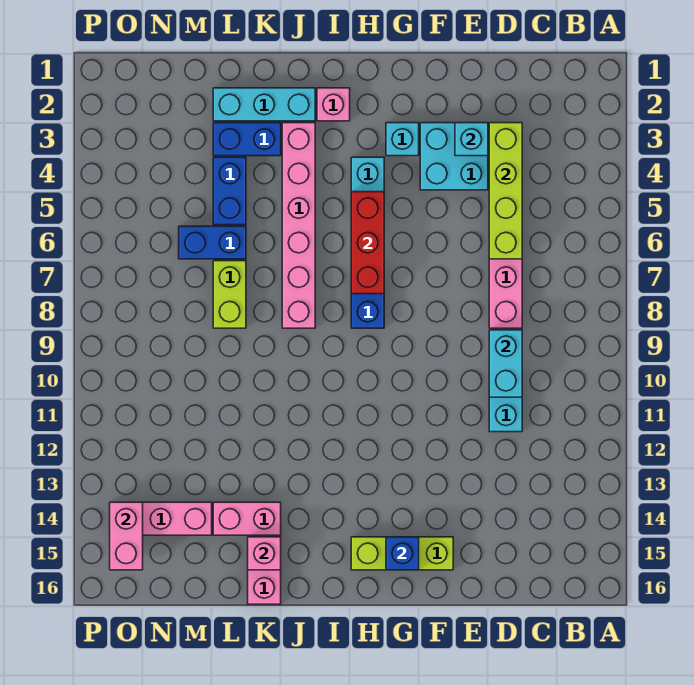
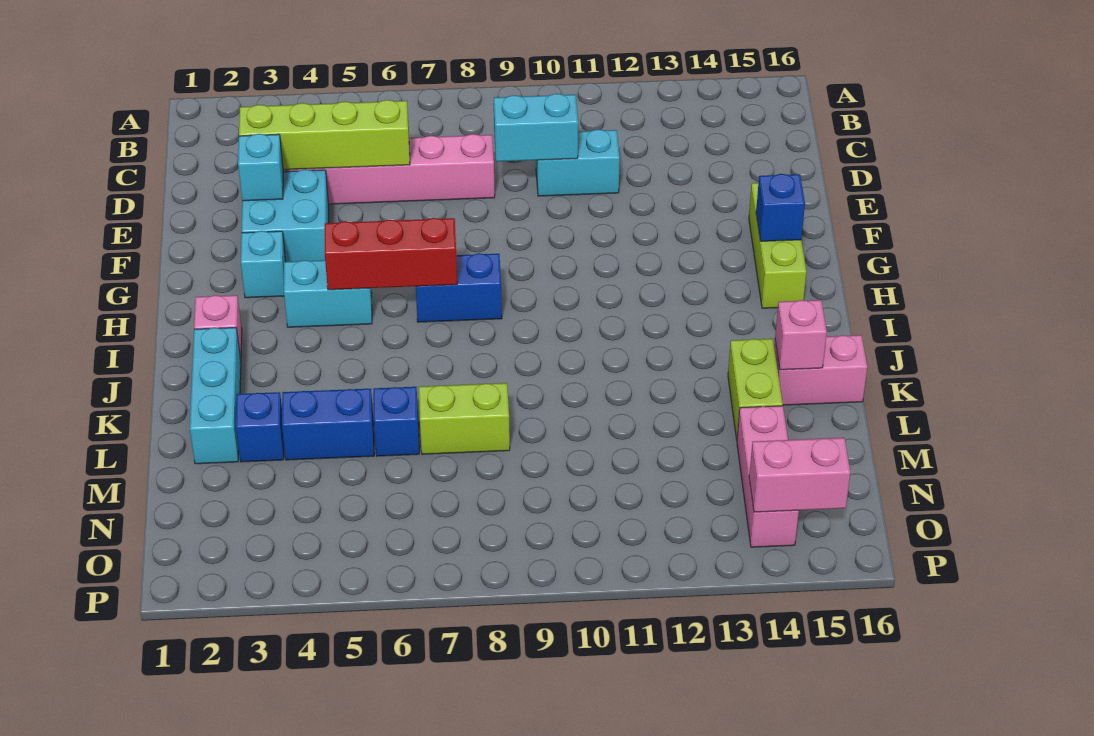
pink brick J3:J8 level 1 -> none
blue brick K3:L3 level 1 -> blue brick L3 level 1
pink brick K14:L14 level 1 -> lime brick K14:L14 level 1
blue brick L6:M6 level 1 -> blue brick L6 level 1

